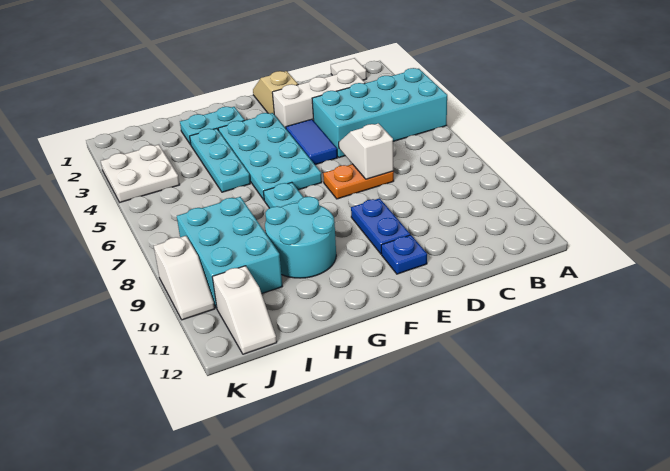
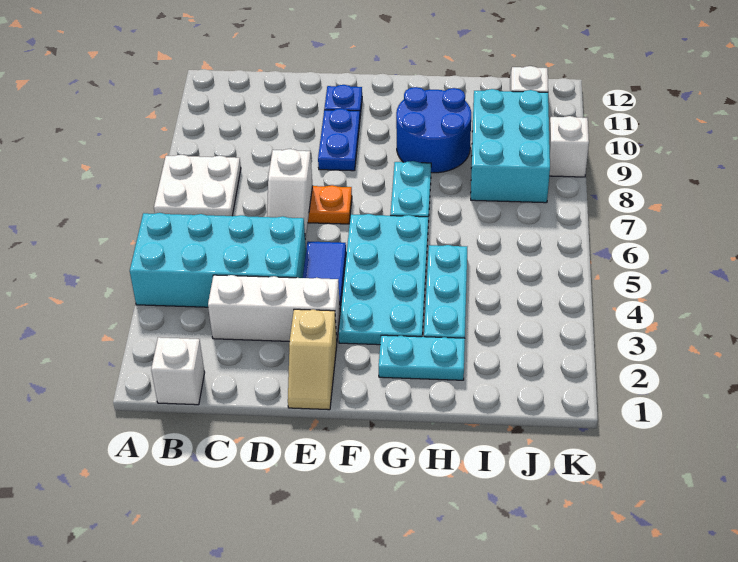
white tile B1 level 1 -> white brick B1 level 1
cyan round brick G9:H10 level 1 -> blue round brick G9:H10 level 1
white plate J3:K4 level 1 -> white plate A7:B8 level 1

